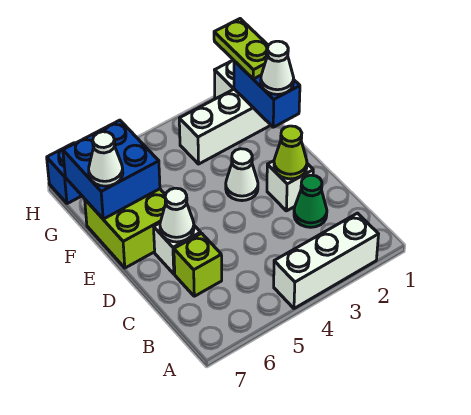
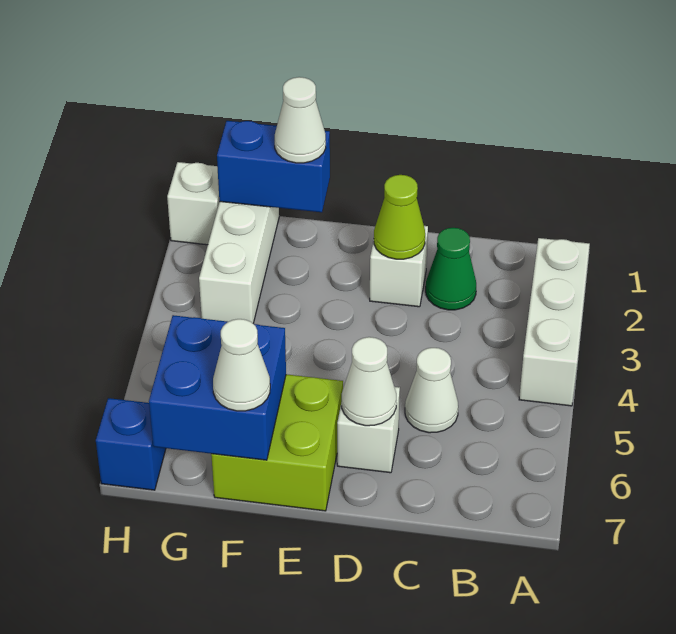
lime brick C6 level 1 -> none
white cone E3 level 1 -> white cone C5 level 1
lime plate G1:H1 level 3 -> none

